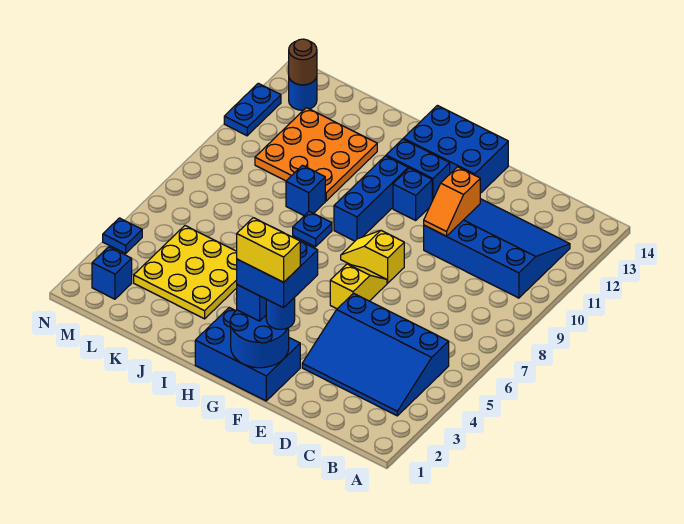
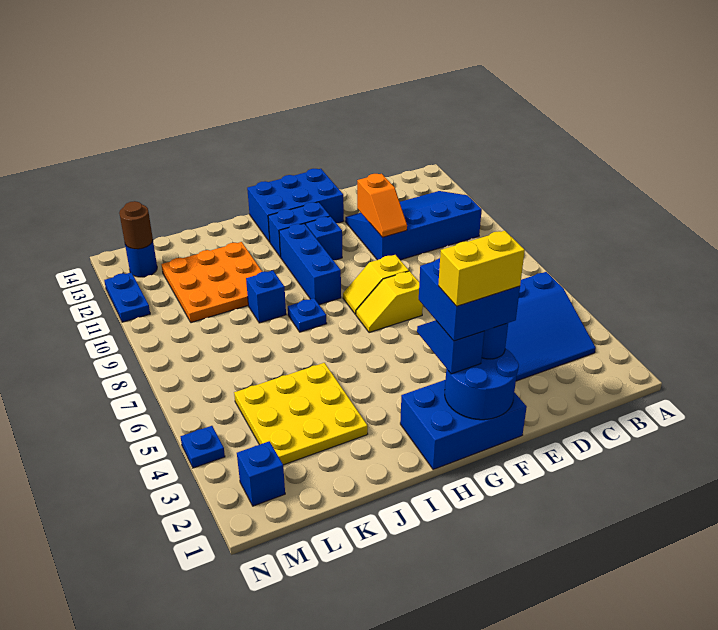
yellow slope F6:F7 level 1 top 6 -> yellow slope F7:G7 level 1 top F

